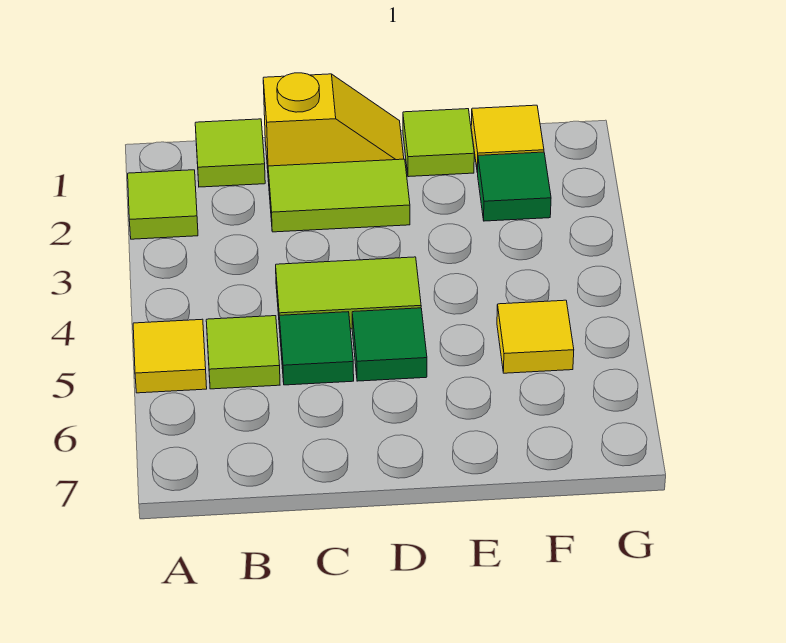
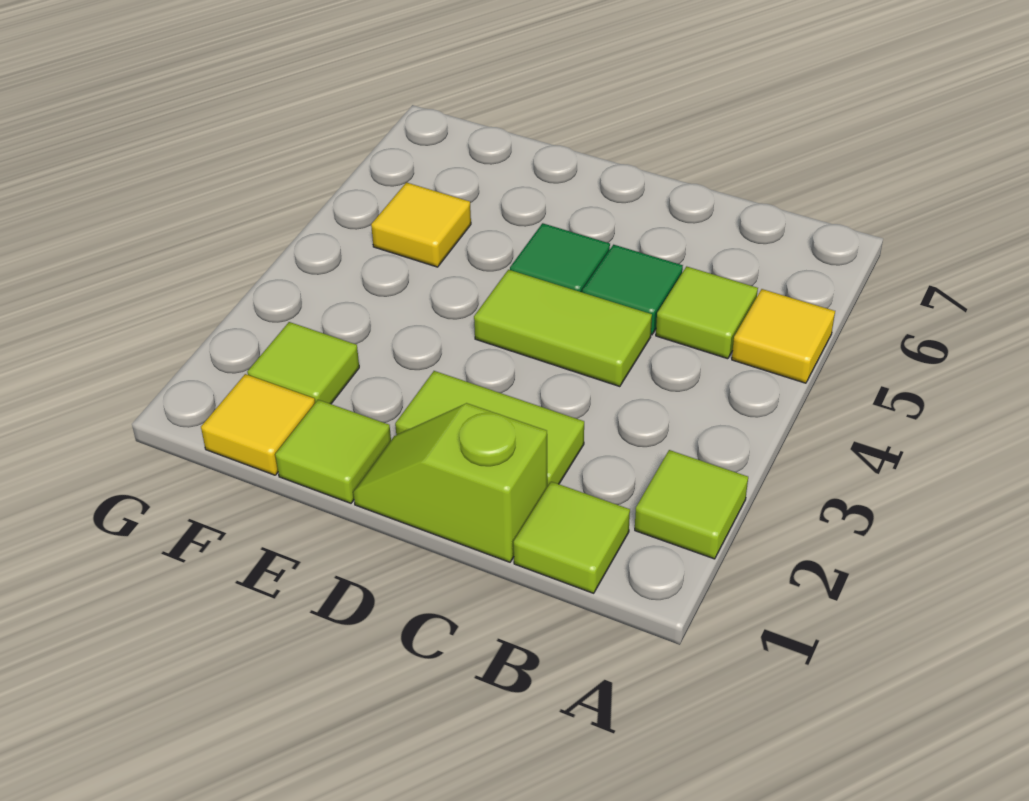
yellow slope C1:D1 level 1 top C -> lime slope C1:D1 level 1 top C
green tile F2 level 1 -> lime tile F2 level 1

